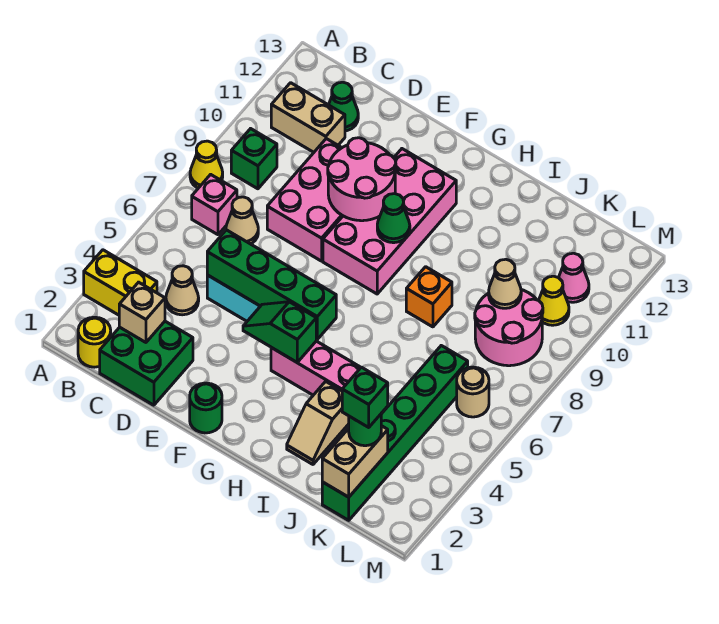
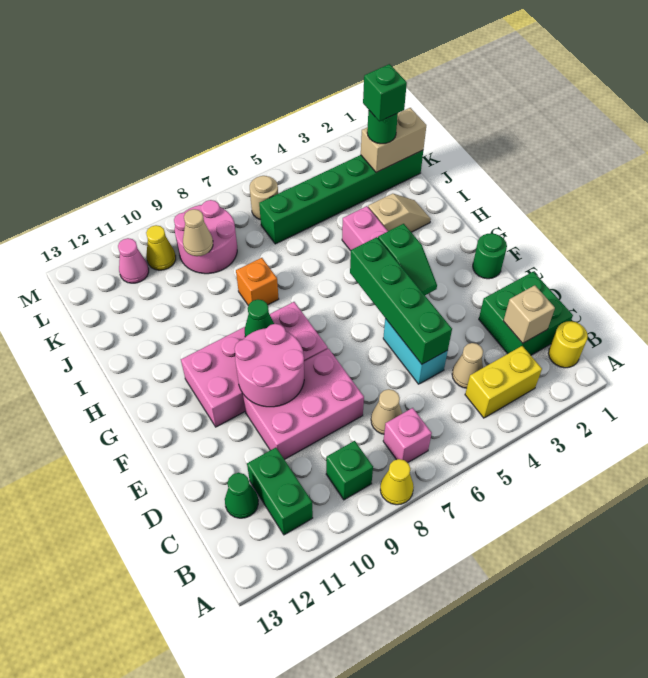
yellow brick A3:B3 level 1 -> yellow brick B3:B4 level 1
tan brick B11:C11 level 1 -> green brick B11:C11 level 1

